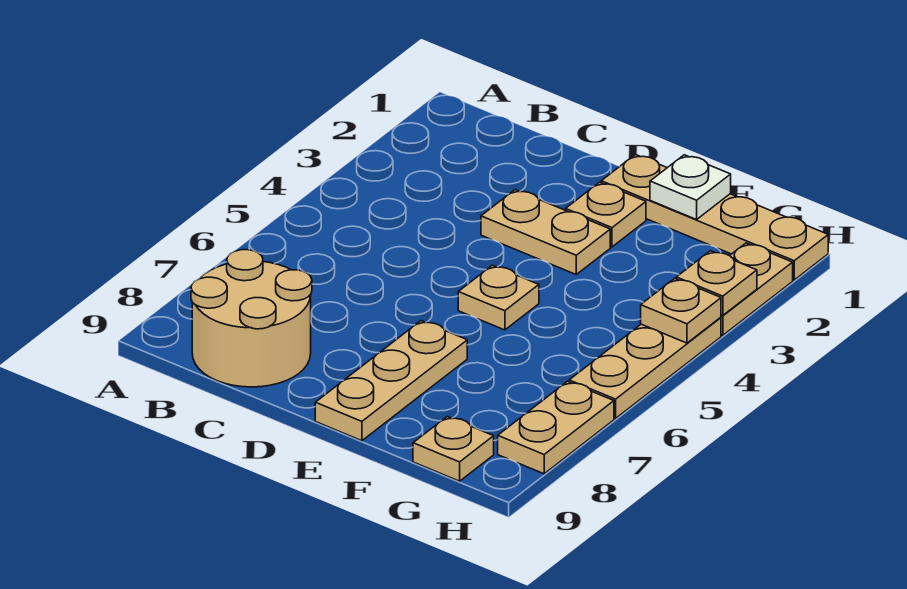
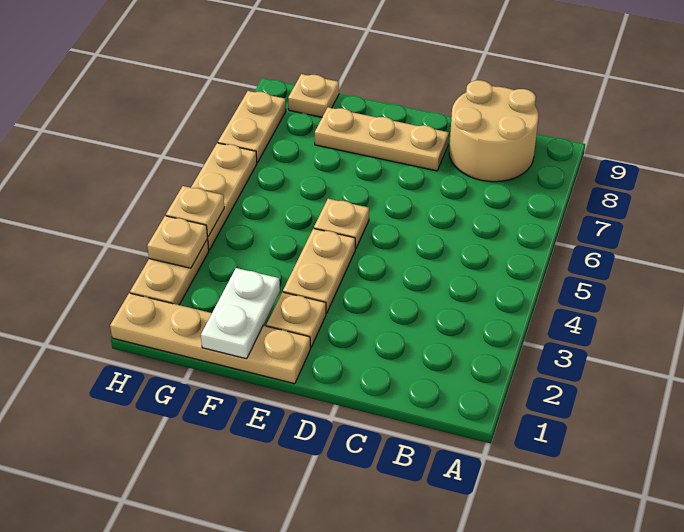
tan plate D3:E3 level 1 -> tan plate E3:E4 level 1
tan plate E7:E9 level 1 -> tan plate D8:F8 level 1
white plate F1 level 2 -> white plate F1:F2 level 2

